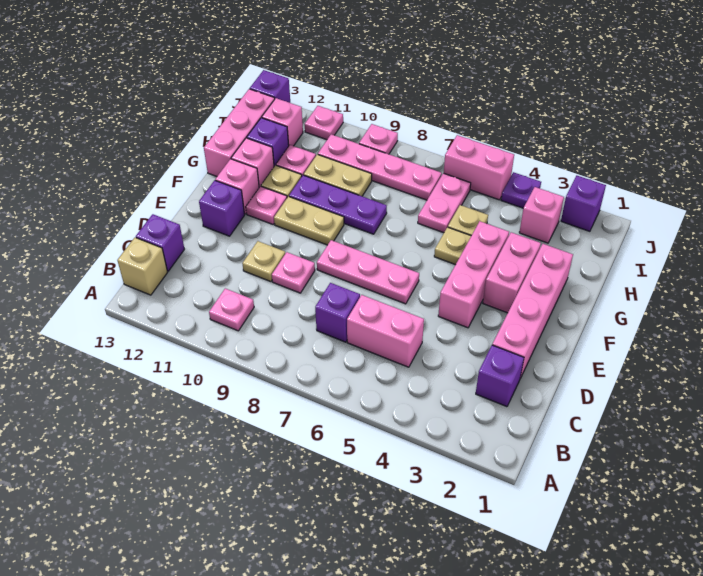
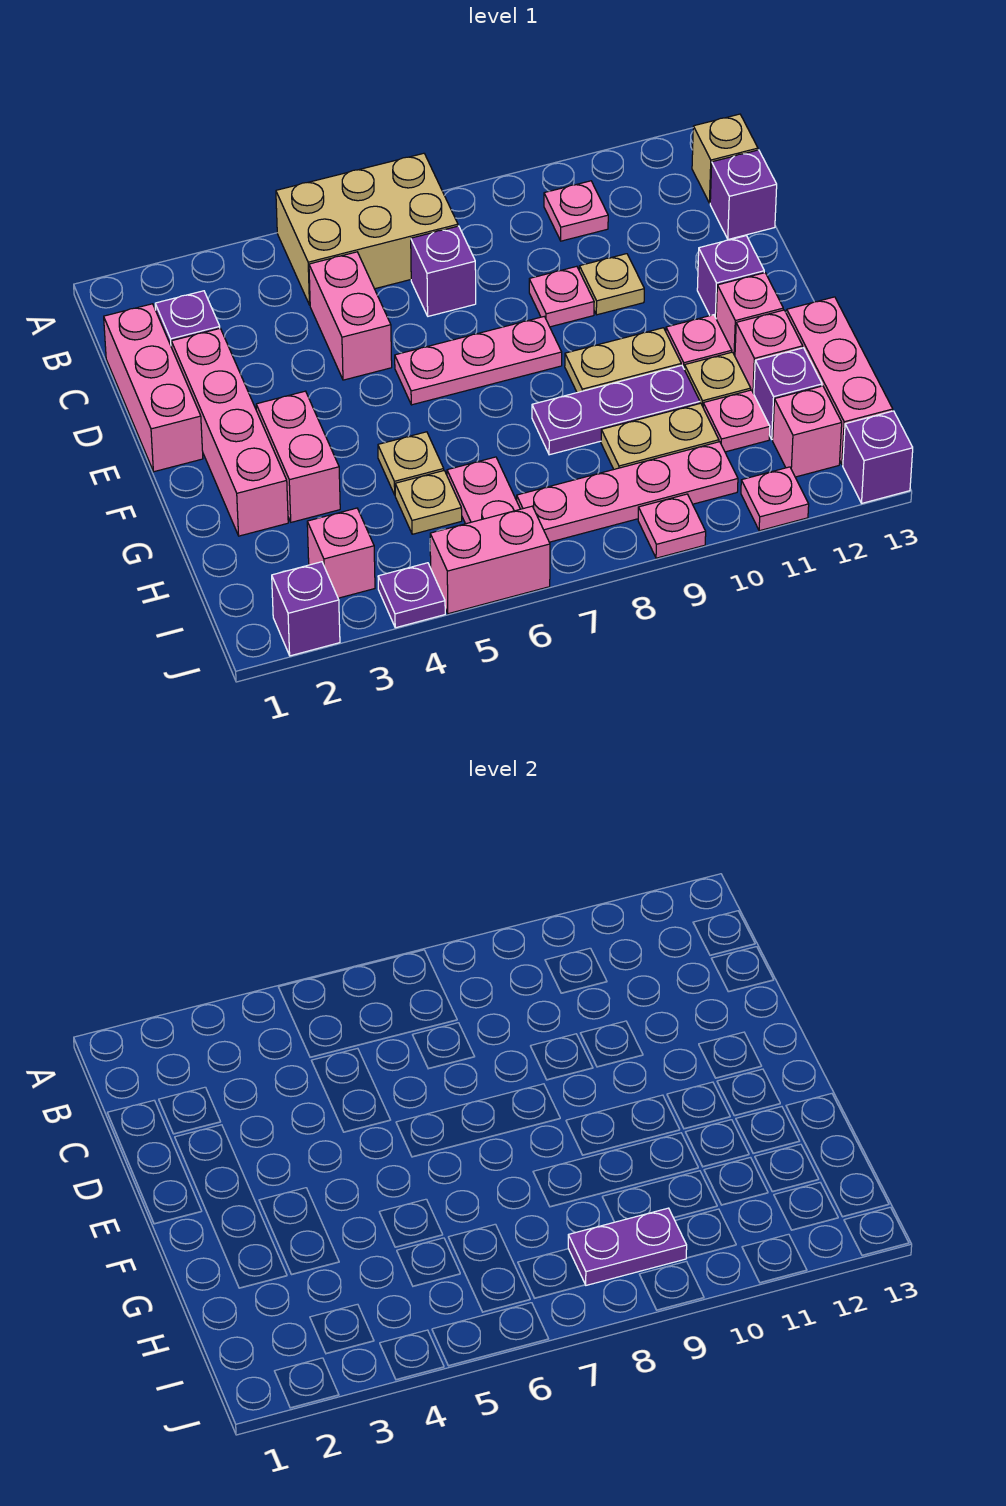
none -> tan brick A5:B7 level 1
pink brick C5:C6 level 1 -> pink brick C5:D5 level 1
pink brick E4:G4 level 1 -> pink brick C1:E1 level 1
none -> purple plate I8:I9 level 2

